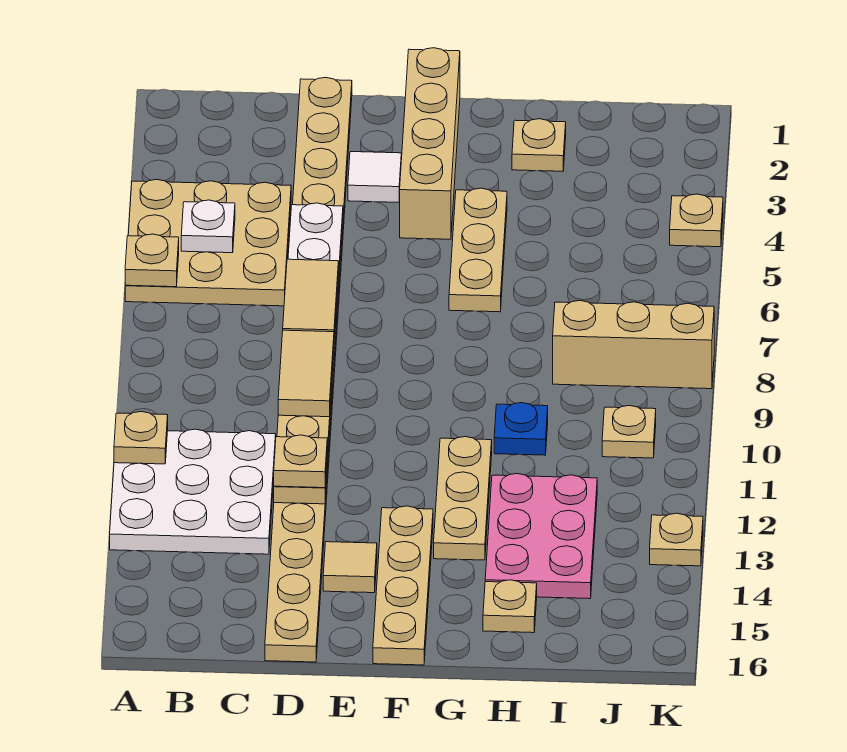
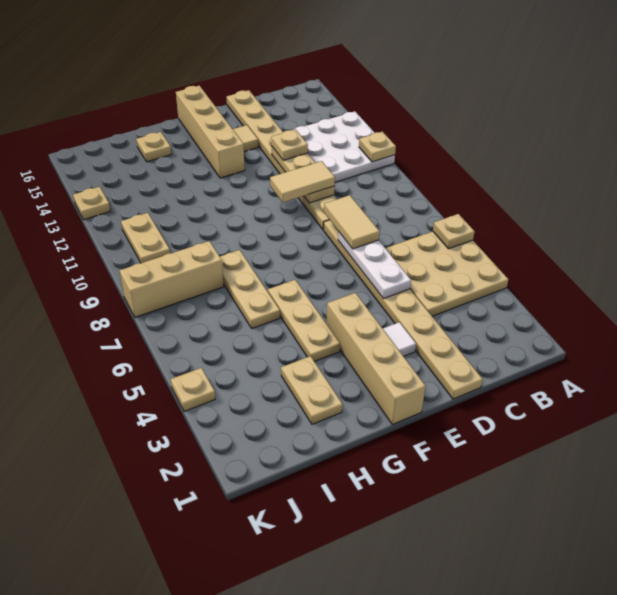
white plate B5 level 2 -> none
tan tile D9:D10 level 3 -> tan tile D10:E10 level 3
tan plate F13:F16 level 1 -> tan brick F13:F16 level 1
tan plate G11:G13 level 1 -> tan plate H6:H8 level 1
tan plate H2 level 1 -> tan plate H2:H3 level 1
blue plate H10 level 1 -> none
pink plate H12:I14 level 1 -> none
tan plate J10 level 1 -> tan plate J10:J11 level 1

